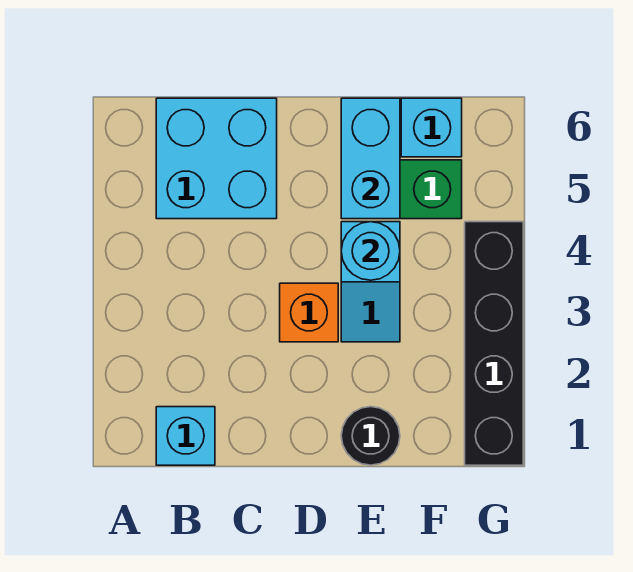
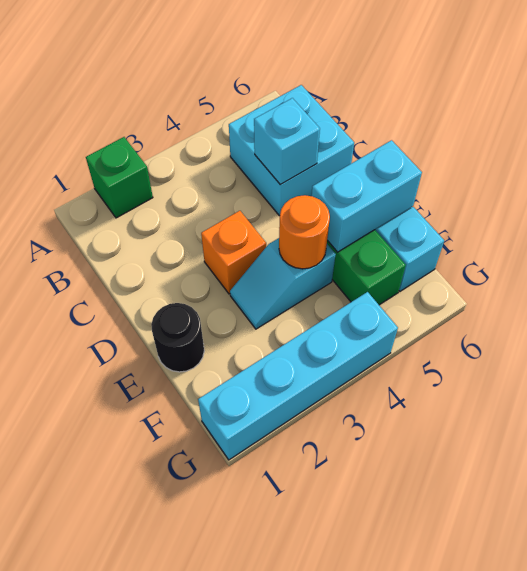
none -> green brick A2 level 1
cyan brick B1 level 1 -> cyan brick C5 level 2
cyan round brick E4 level 2 -> orange round brick E4 level 2
black brick G1:G4 level 1 -> cyan brick G1:G4 level 1

